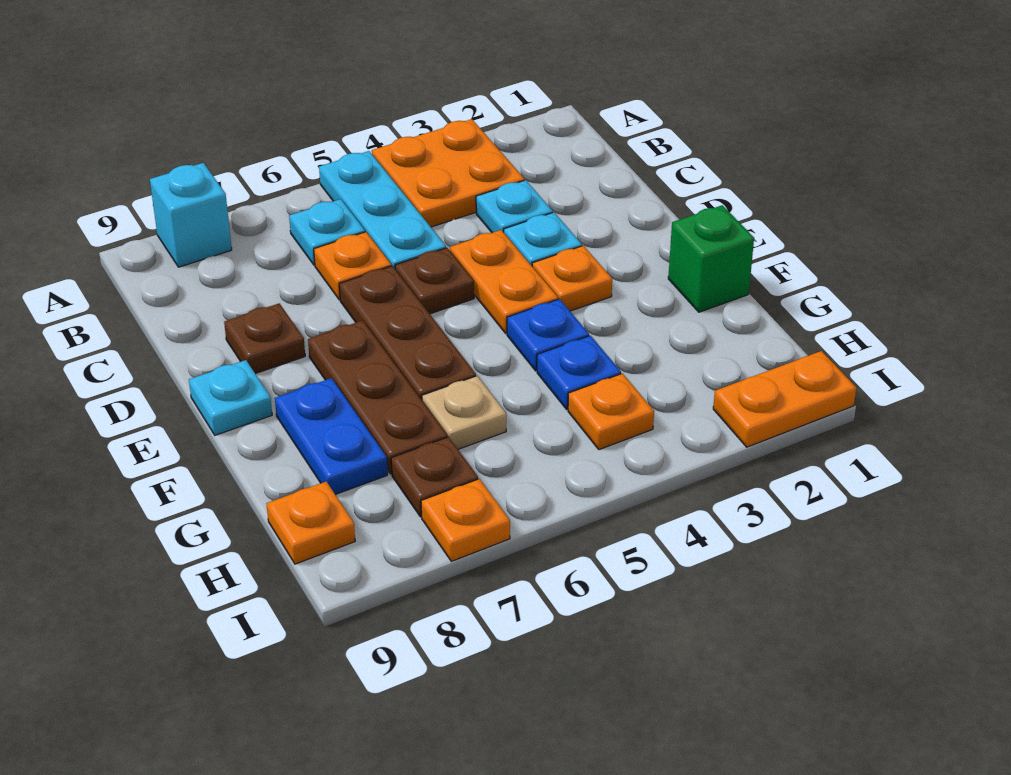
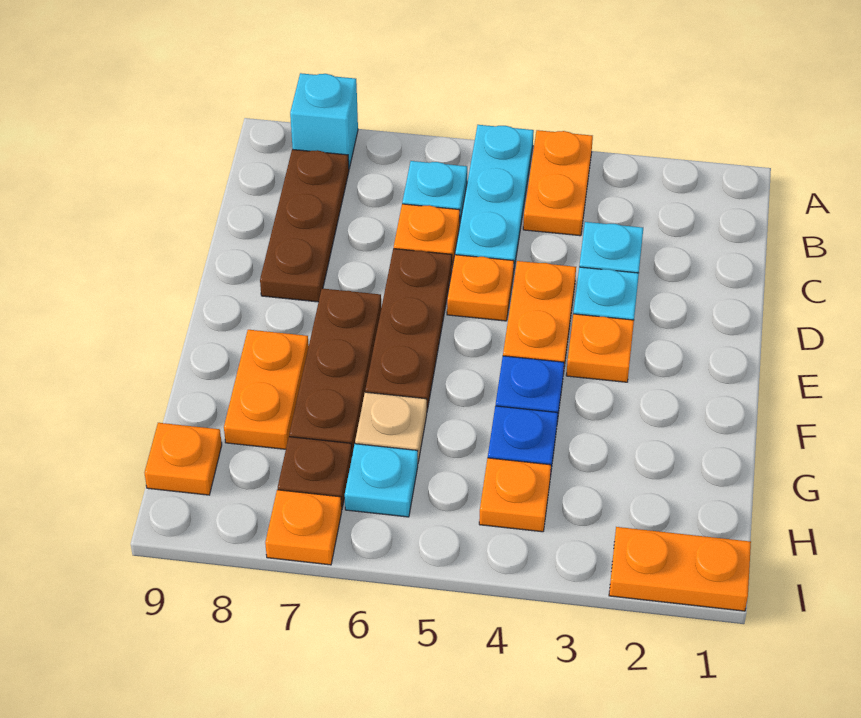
orange plate A3:B4 level 1 -> orange plate A4:B4 level 1
brown plate D5 level 1 -> orange plate D5 level 1
brown plate D8 level 1 -> brown plate B8:D8 level 1
cyan plate E9 level 1 -> cyan plate H6 level 1
green brick F1 level 1 -> none
blue plate F8:G8 level 1 -> orange plate F8:G8 level 1

